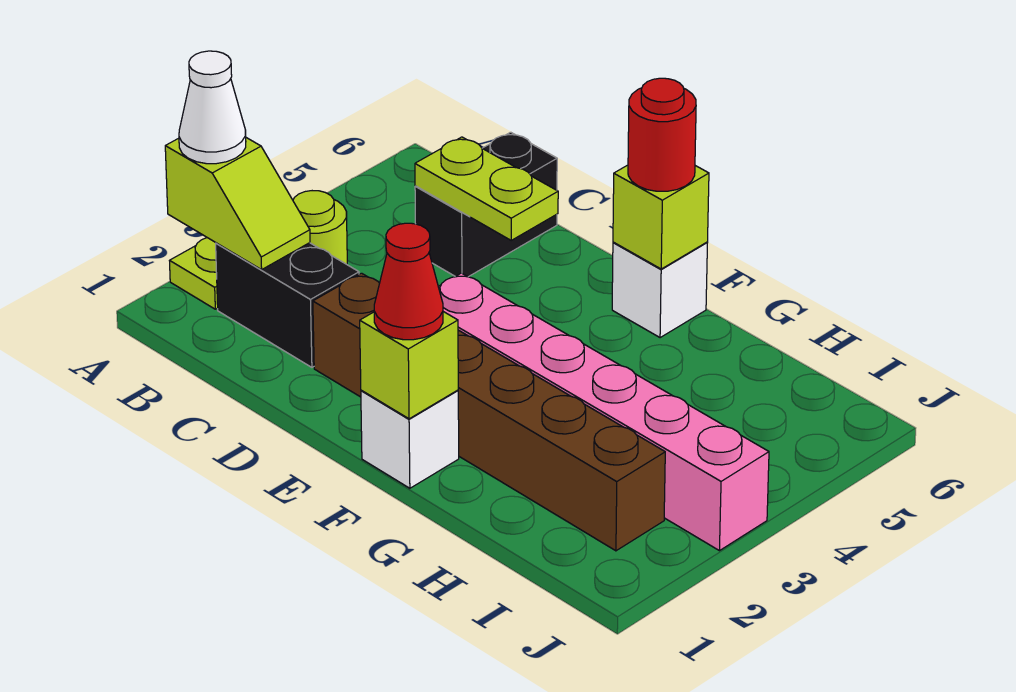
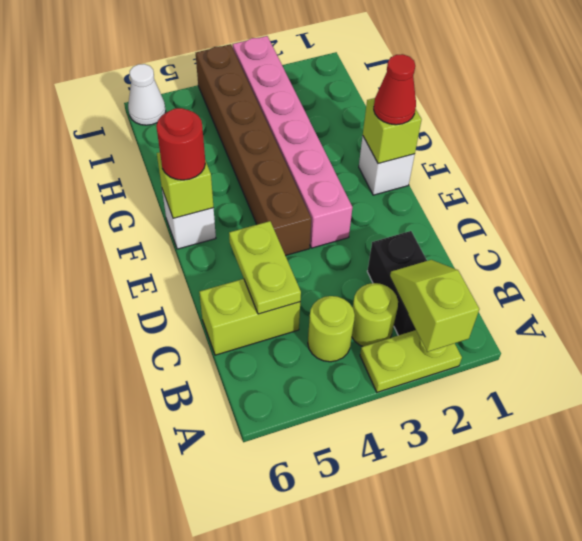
white cone A2 level 3 -> white cone J6 level 1
none -> lime round brick B4 level 1
black brick C5:C6 level 1 -> lime brick C5:C6 level 1
brown brick D2:I2 level 1 -> brown brick E4:J4 level 1

